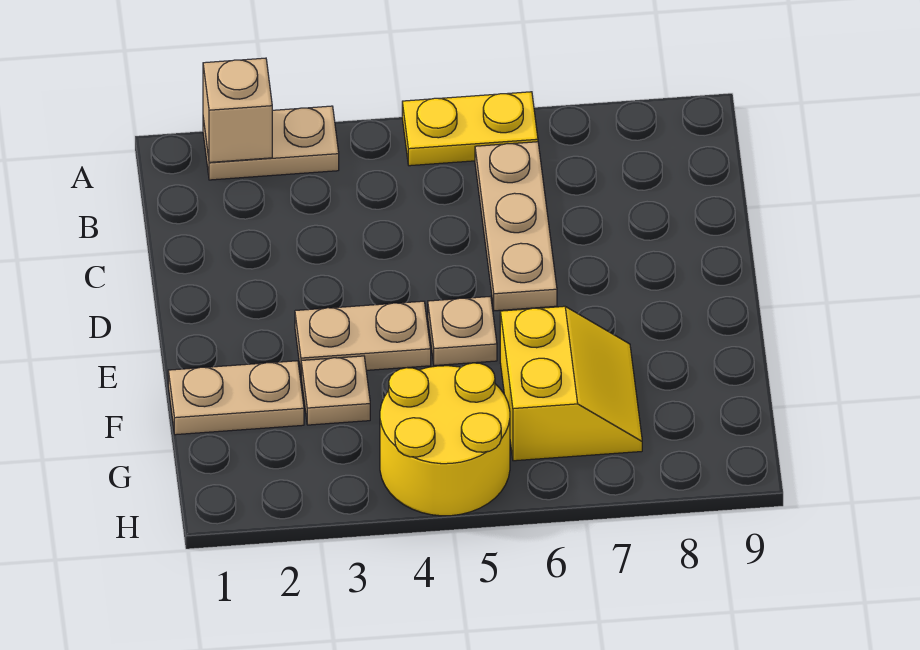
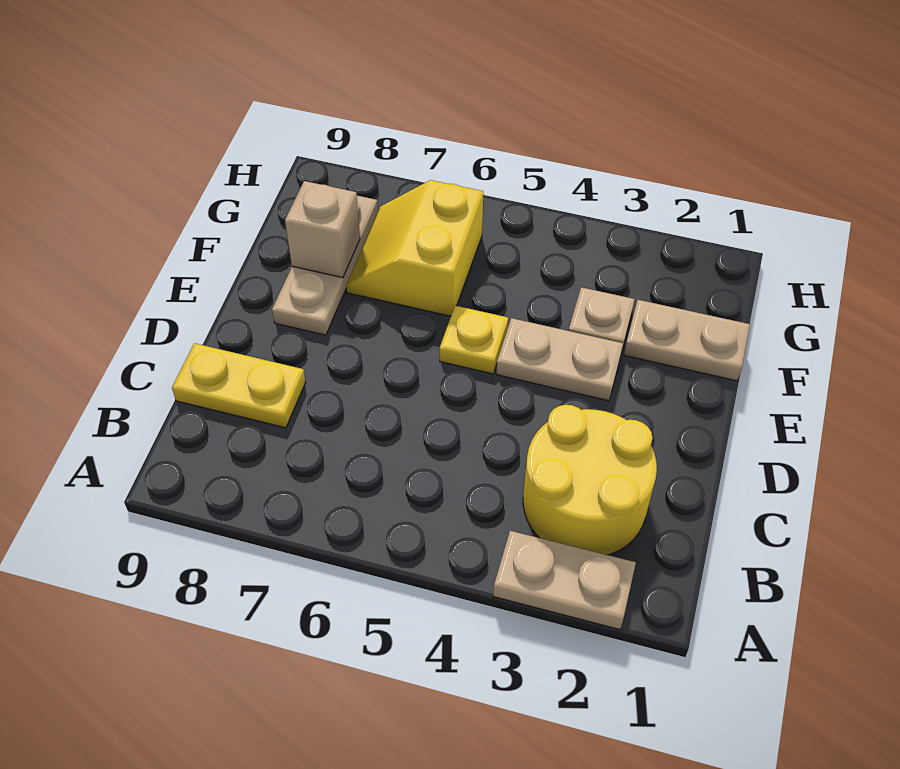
tan brick A2 level 2 -> tan brick F8 level 2
yellow plate A5:A6 level 1 -> yellow plate C8:C9 level 1
tan plate B6:D6 level 1 -> tan plate E8:G8 level 1
tan plate E5 level 1 -> yellow plate E5 level 1
yellow round brick G4:H5 level 1 -> yellow round brick B2:C3 level 1

